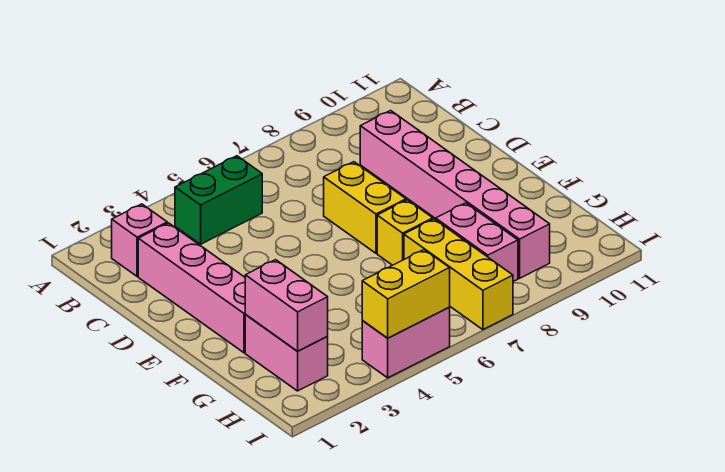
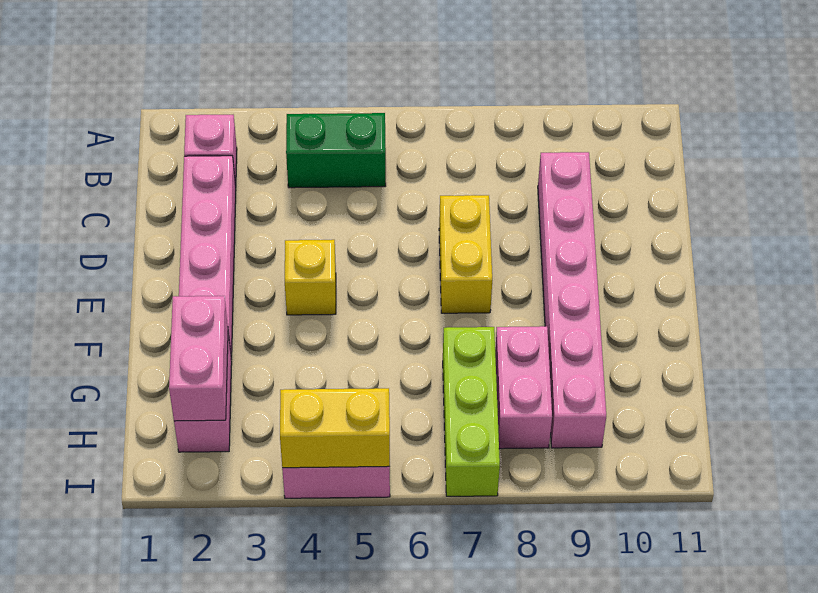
yellow brick F7 level 1 -> yellow brick E4 level 1
yellow brick G7:I7 level 1 -> lime brick G7:I7 level 1

